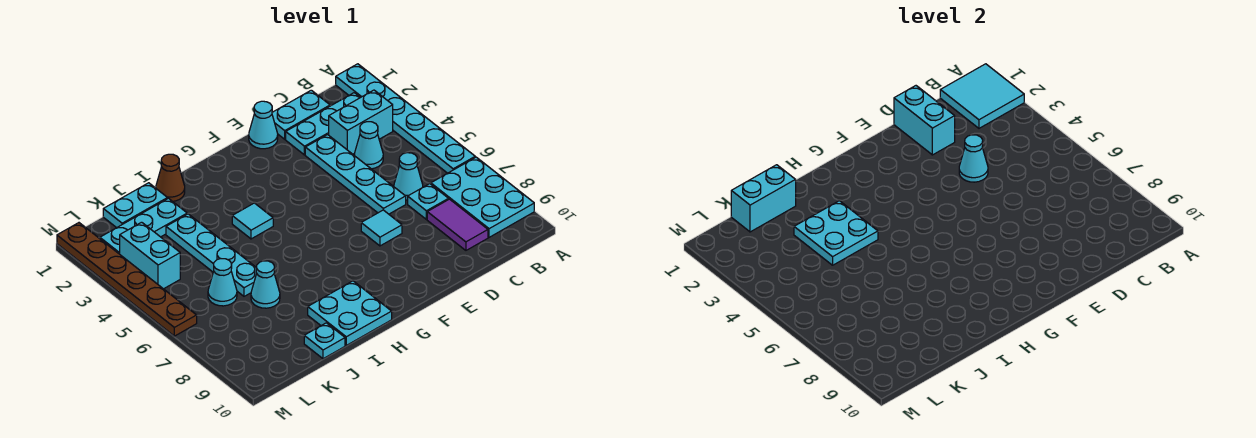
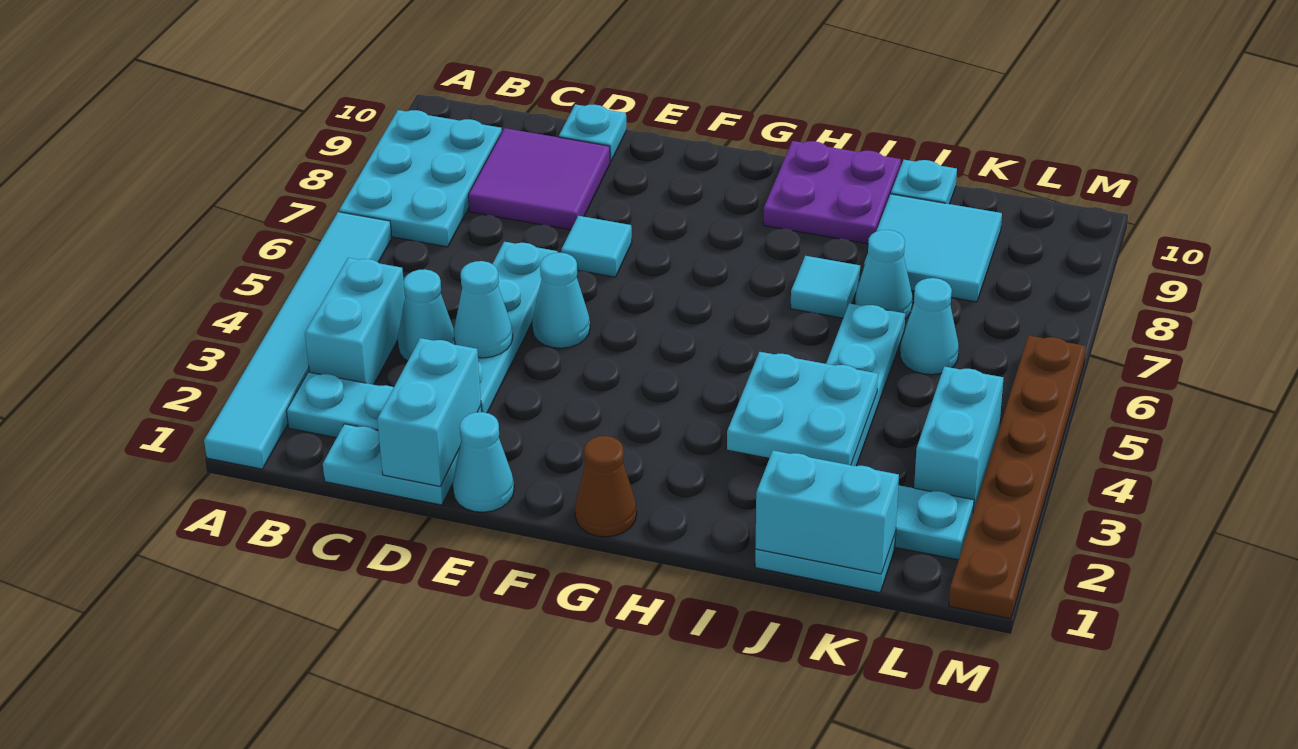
cyan plate A1:A6 level 1 -> cyan tile A1:A6 level 1
cyan tile A1:B2 level 2 -> cyan tile J8:K9 level 1
cyan brick B3:C3 level 1 -> cyan brick B3:B4 level 1
cyan cone C6 level 1 -> cyan cone E5 level 1
cyan plate C7 level 1 -> cyan plate D10 level 1
purple tile C8:C9 level 1 -> purple tile C8:D9 level 1
cyan tile H4 level 1 -> cyan tile I7 level 1
cyan plate H9:I10 level 1 -> purple plate H9:I10 level 1
brown cone I1 level 1 -> brown cone G1 level 1

